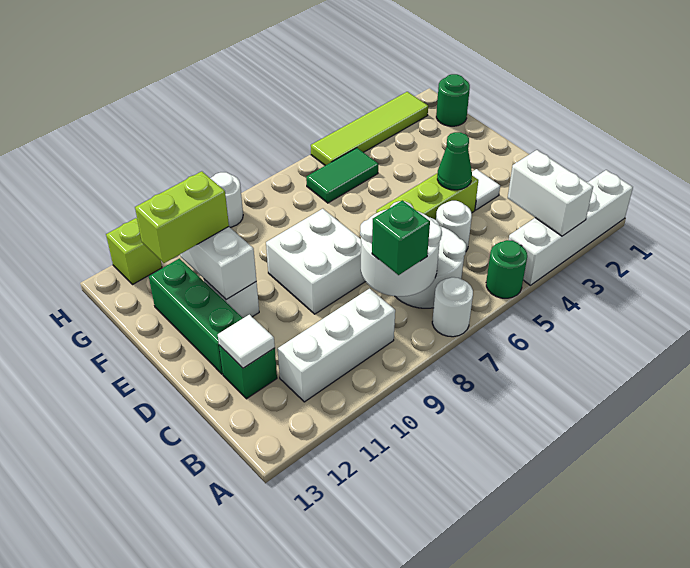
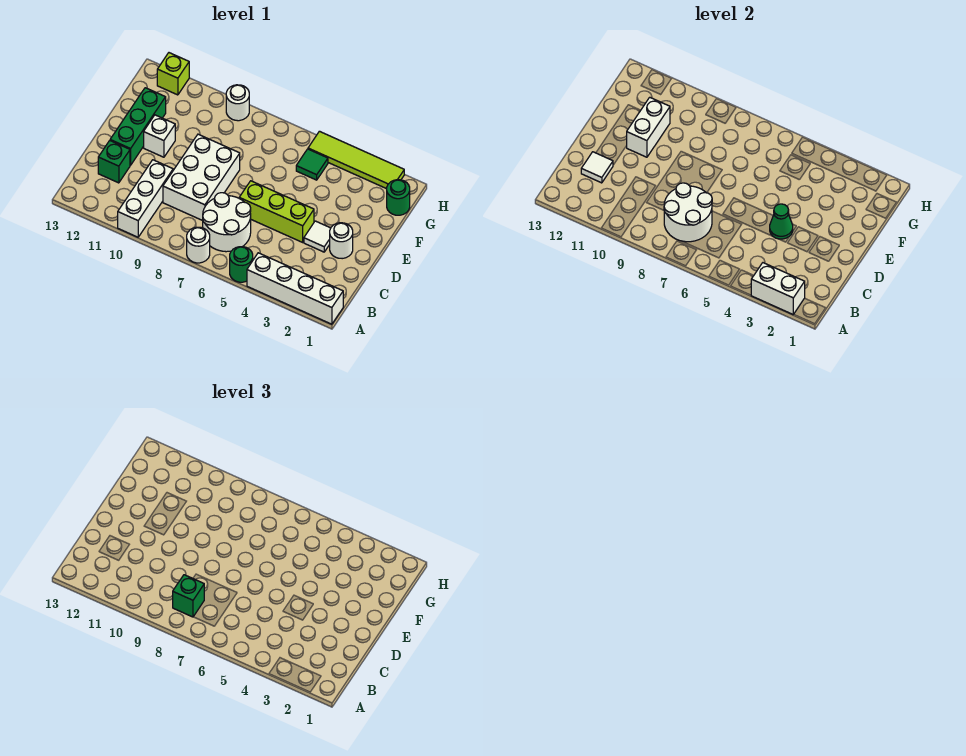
white brick A3:B3 level 2 -> white brick A2:A3 level 2
white brick B9:B11 level 1 -> white brick A10:C10 level 1
white round brick C5 level 1 -> white round brick D2 level 1
white brick D8:E9 level 1 -> white brick C8:E9 level 1
lime brick F11:F12 level 3 -> none
green tile G5:G6 level 1 -> green tile G5 level 1

